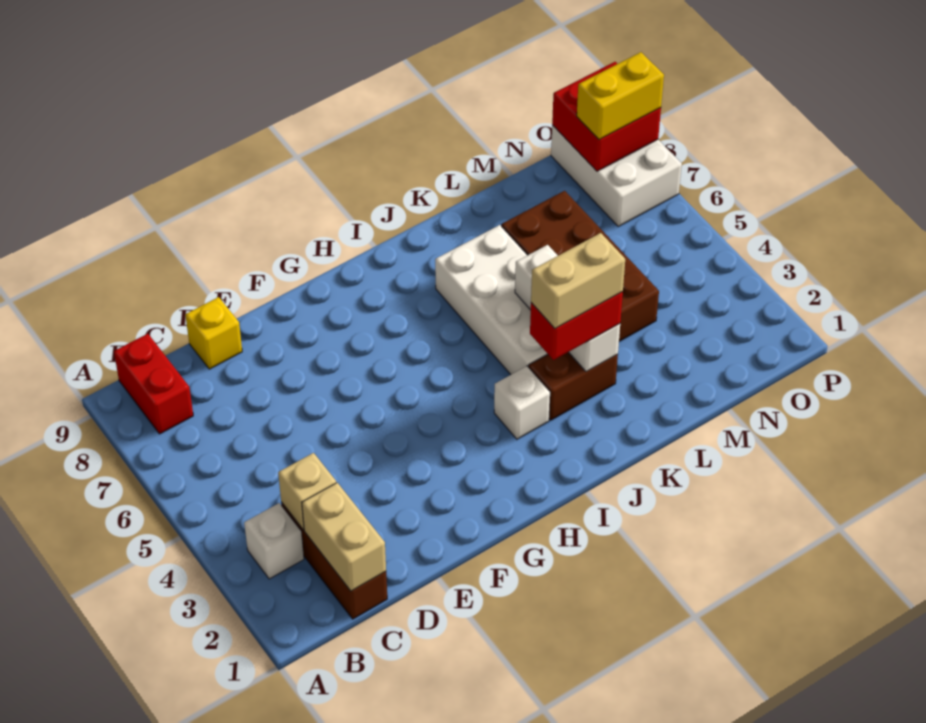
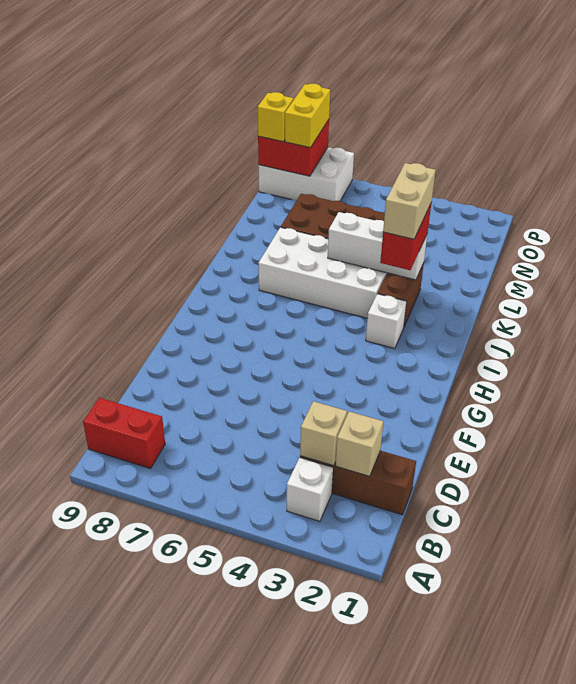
tan brick C1:C2 level 2 -> tan brick C2 level 2
yellow brick D9 level 1 -> yellow brick O9 level 3

